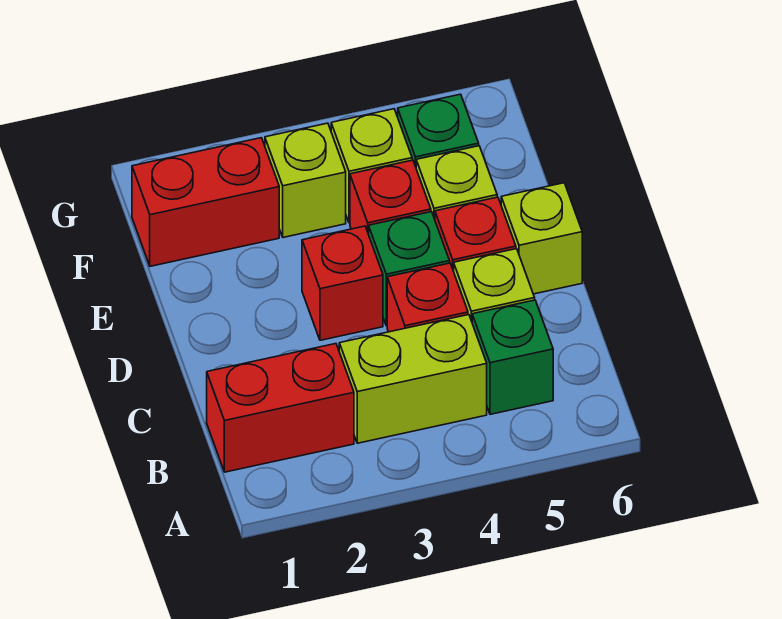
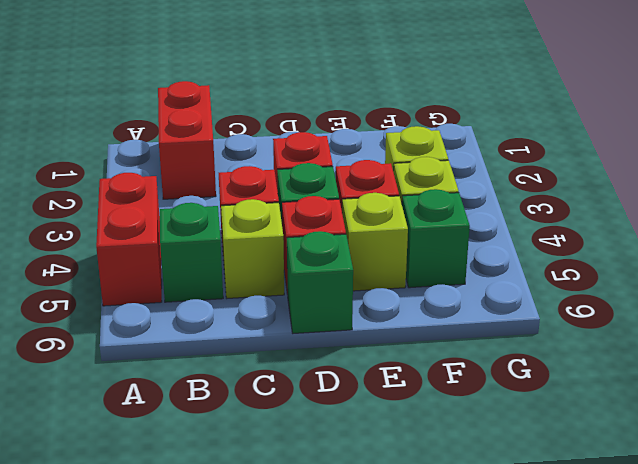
lime brick B3:B4 level 1 -> none
lime brick D6 level 1 -> green brick D6 level 1
red brick F1:F2 level 1 -> red brick A4:A5 level 1

